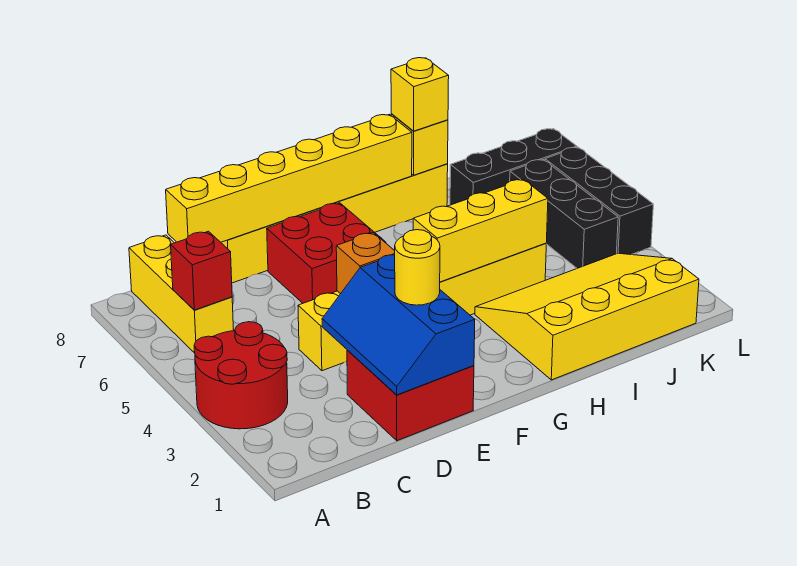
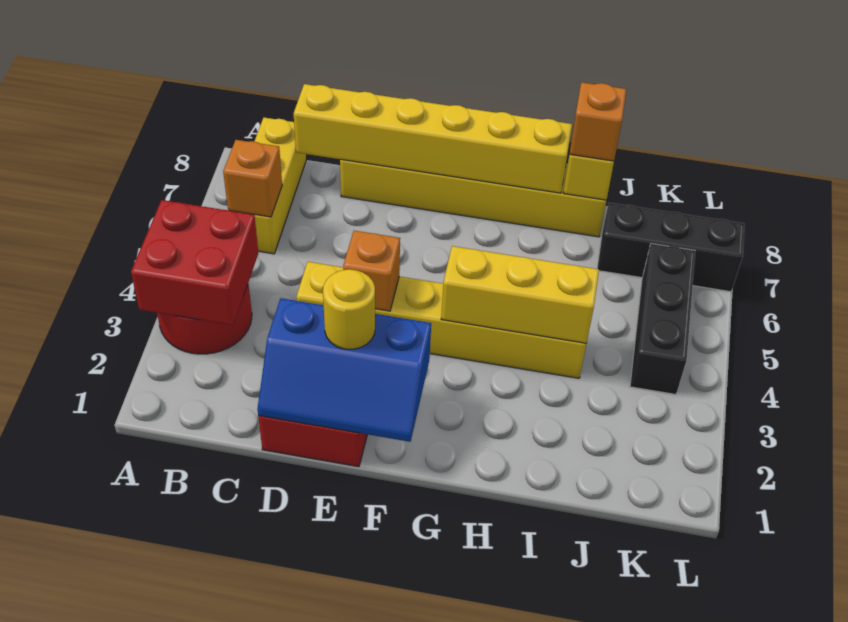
red brick B6 level 2 -> orange brick B6 level 2
blue slope D1:E3 level 2 top E -> blue slope D1:F2 level 2 top 2
red brick E6:F7 level 1 -> red brick A3:B4 level 2
yellow slope H1:K3 level 1 top 1 -> none
yellow brick I8 level 3 -> orange brick I8 level 3
black brick L4:L6 level 1 -> none

